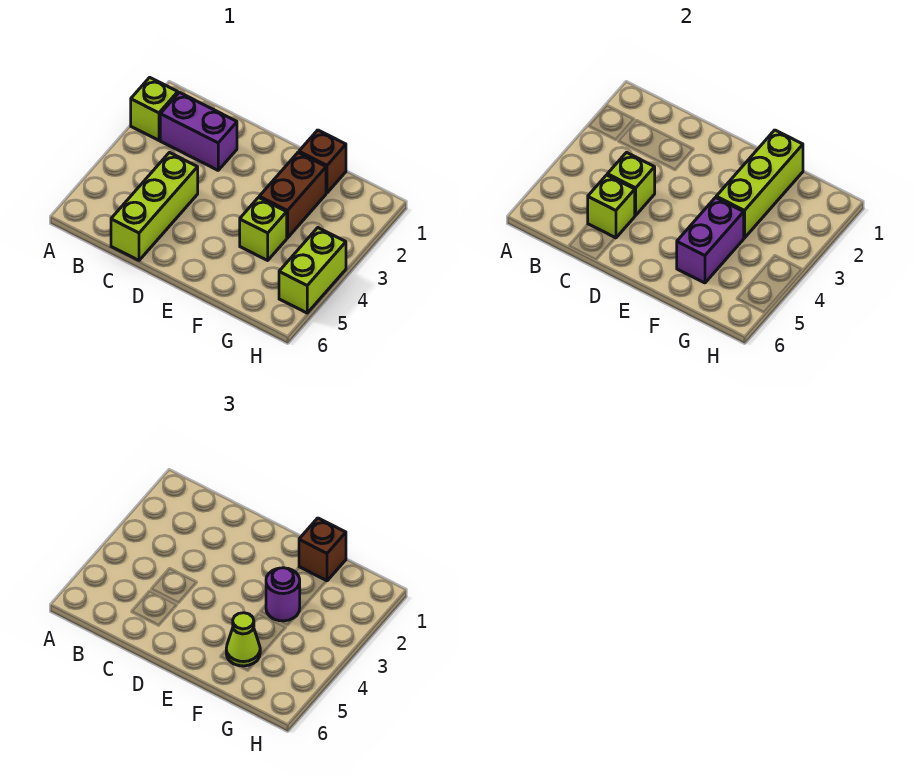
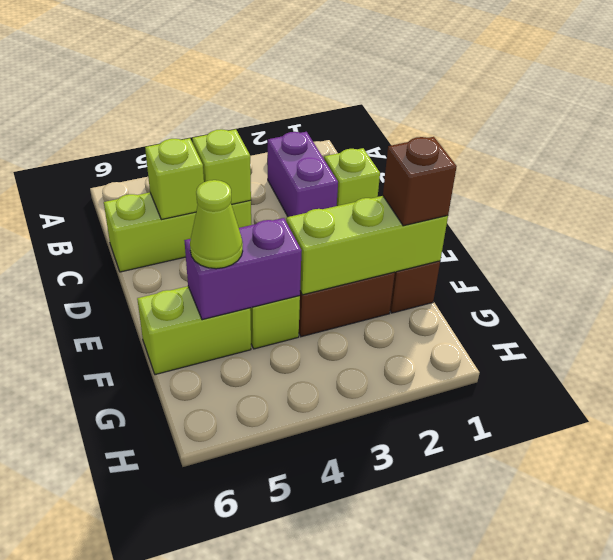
lime brick A2 level 1 -> lime brick C1 level 1
purple round brick F3 level 3 -> none
lime brick H4:H5 level 1 -> lime brick F5:F6 level 1

